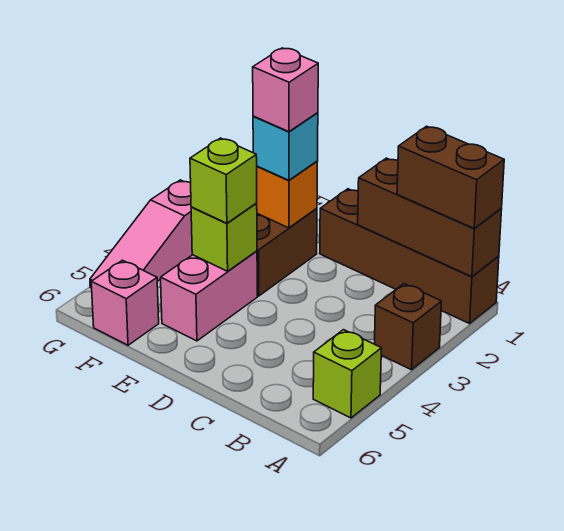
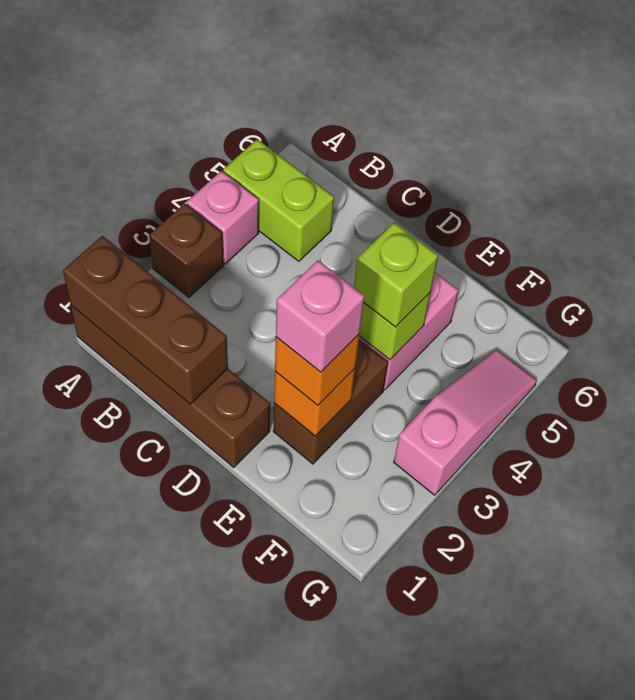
brown brick A1:B1 level 3 -> none
lime brick A5 level 1 -> lime brick A5:B5 level 1
cyan brick E2 level 3 -> orange brick E2 level 3
pink brick F6 level 1 -> pink brick A4 level 1

